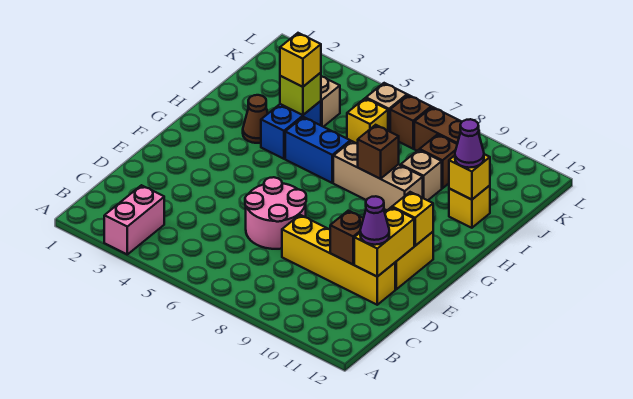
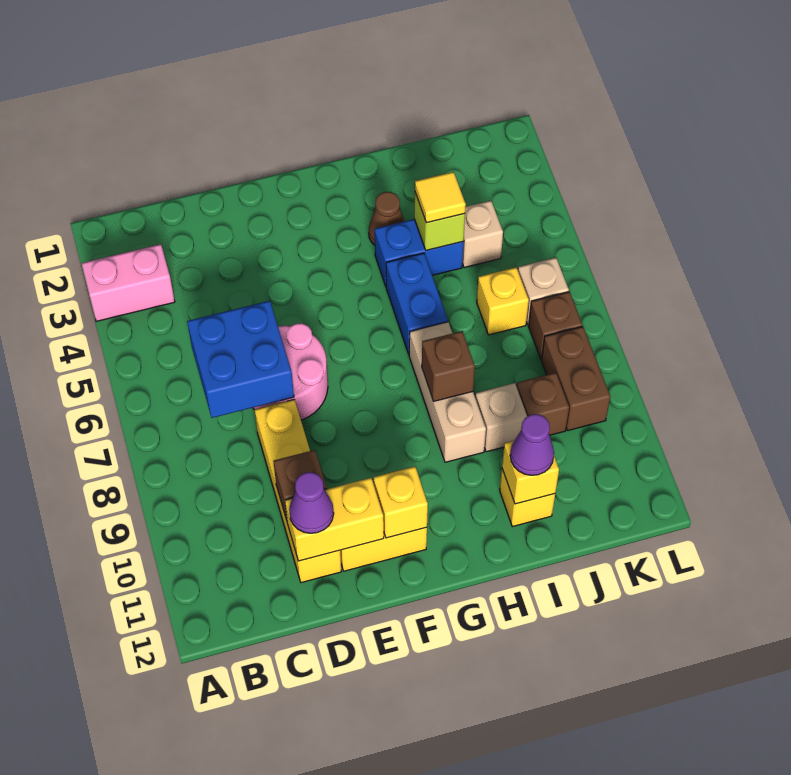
none -> blue brick C6:D7 level 2
yellow brick I4 level 3 -> yellow tile I4 level 3

